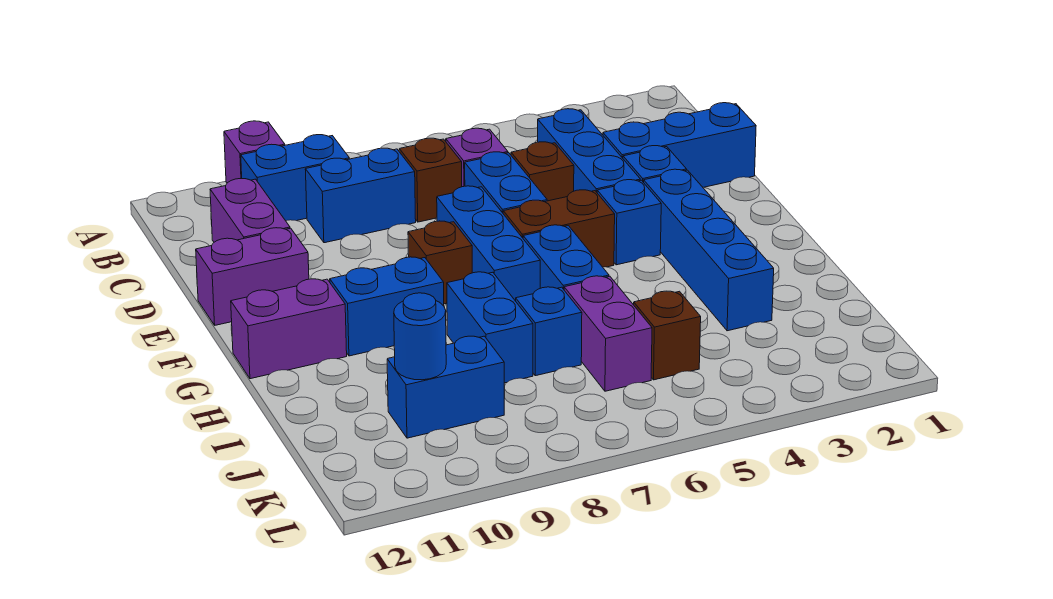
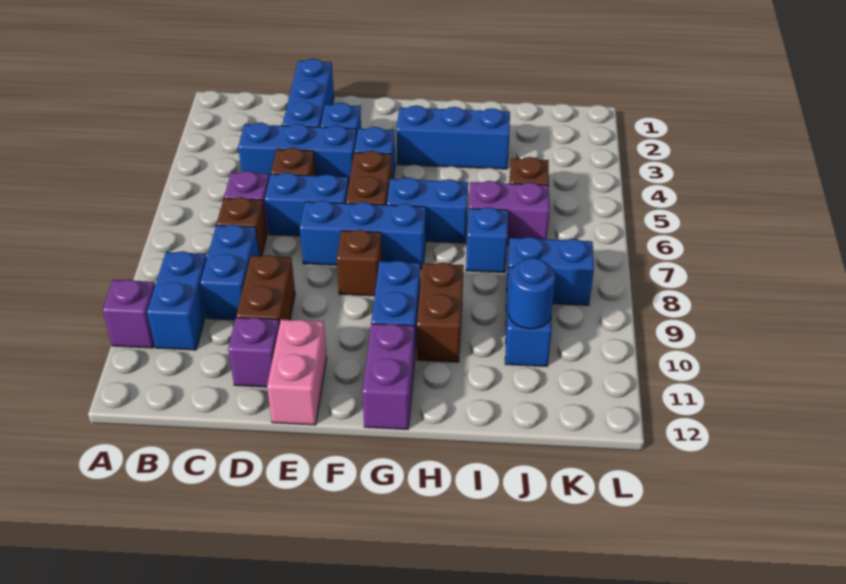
purple brick C11:D11 level 1 -> purple brick D11 level 1
none -> brown brick D9:D10 level 1
purple brick E11:E12 level 1 -> pink brick E11:E12 level 1
blue brick F3:I3 level 1 -> blue brick G3:I3 level 1
blue brick H8:I8 level 1 -> blue brick J8:K8 level 1
none -> brown brick H9:H10 level 1

